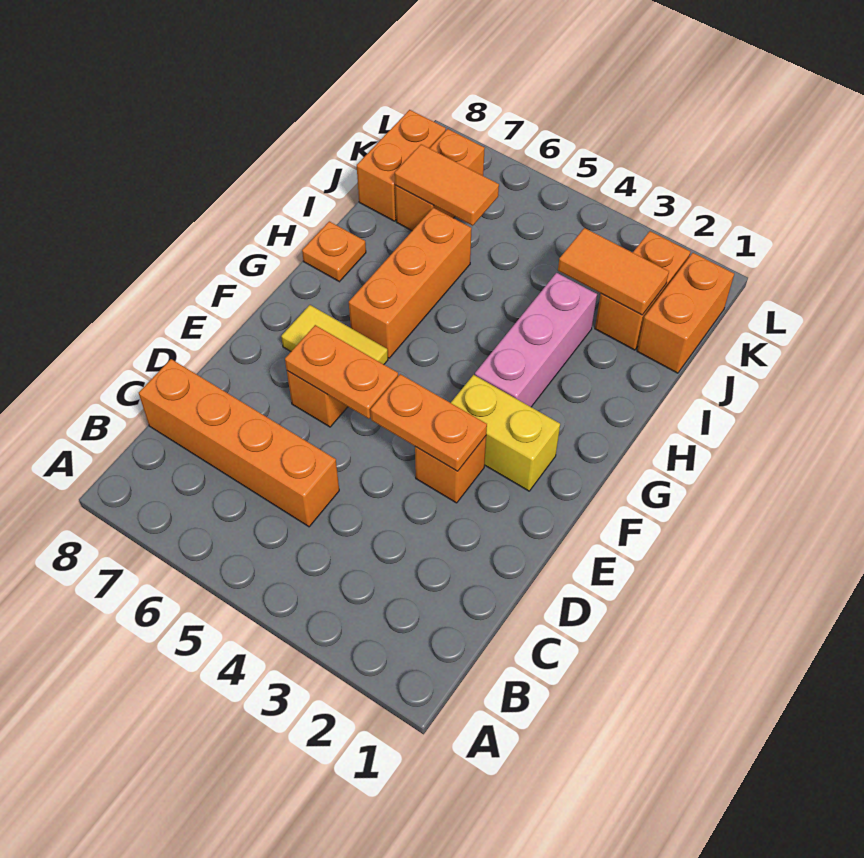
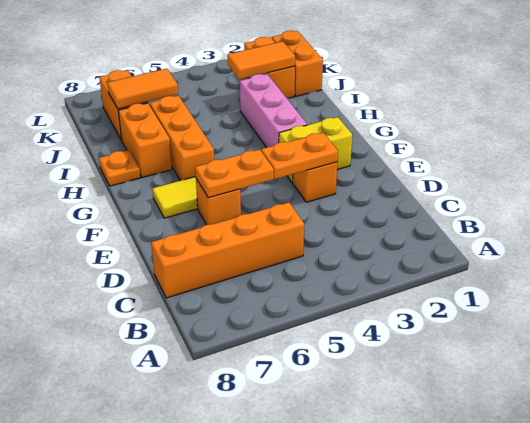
orange brick J8:K8 level 1 -> orange brick H7:I7 level 1

